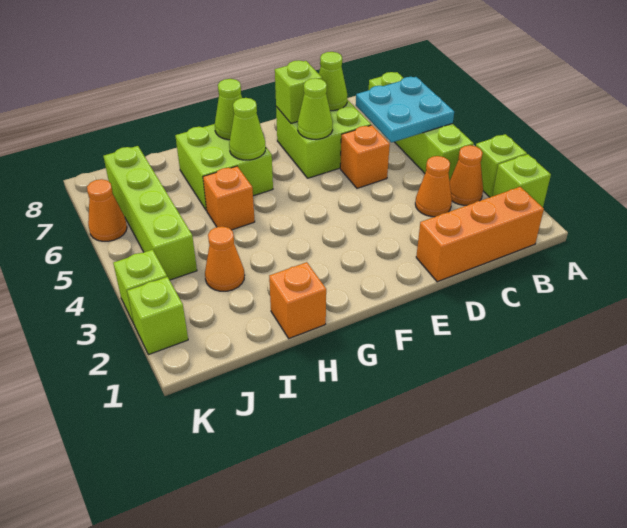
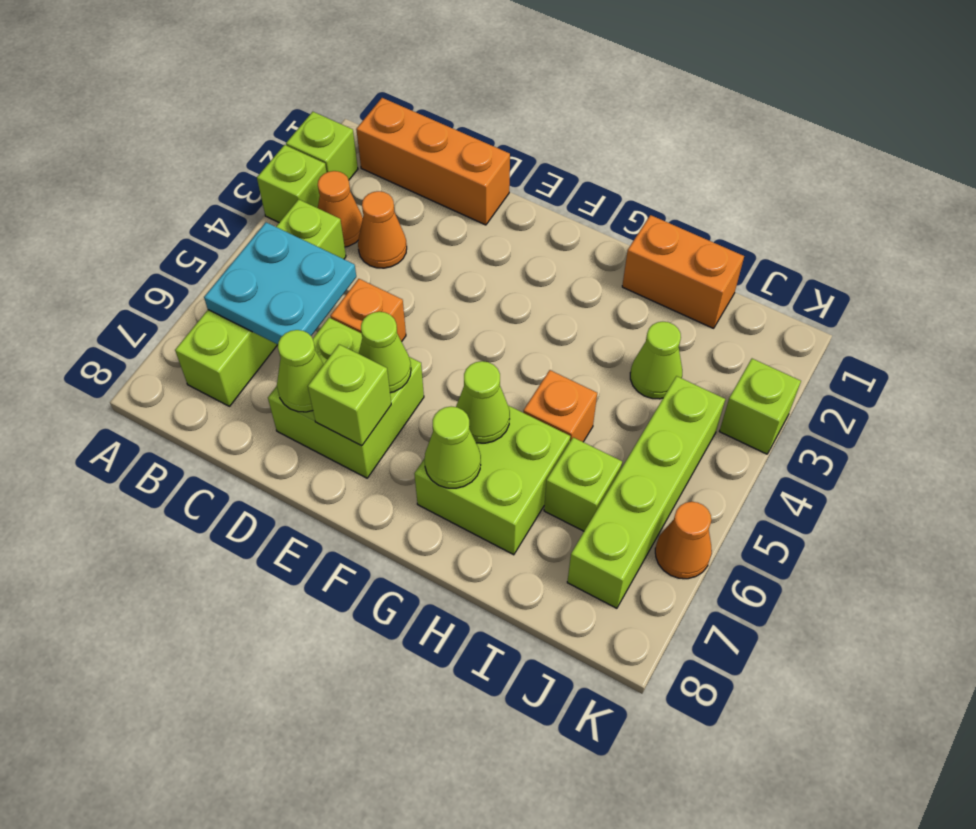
orange brick H1 level 1 -> orange brick H1:I1 level 1
orange cone I3 level 1 -> lime cone I3 level 1
lime brick K2 level 1 -> lime brick I6 level 1

